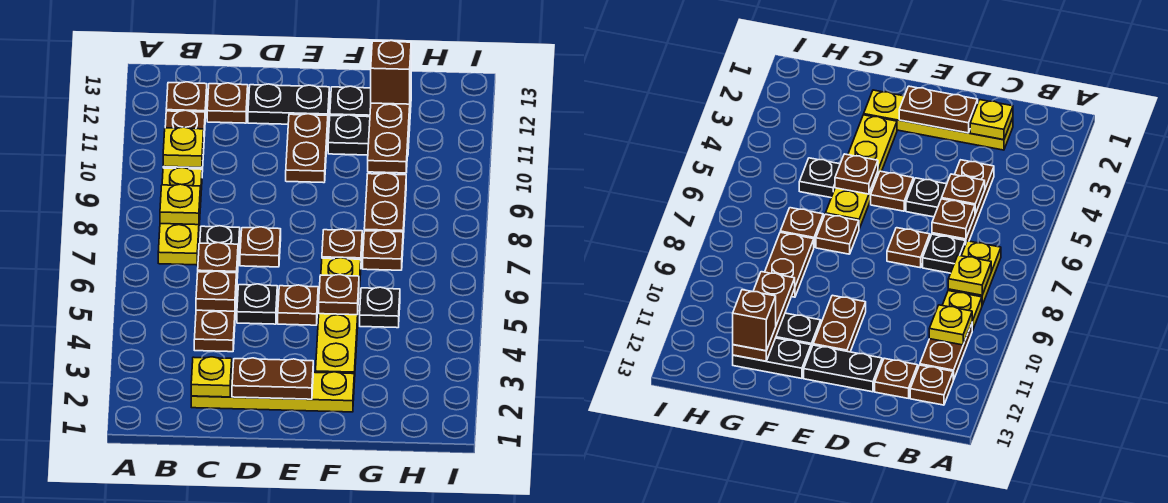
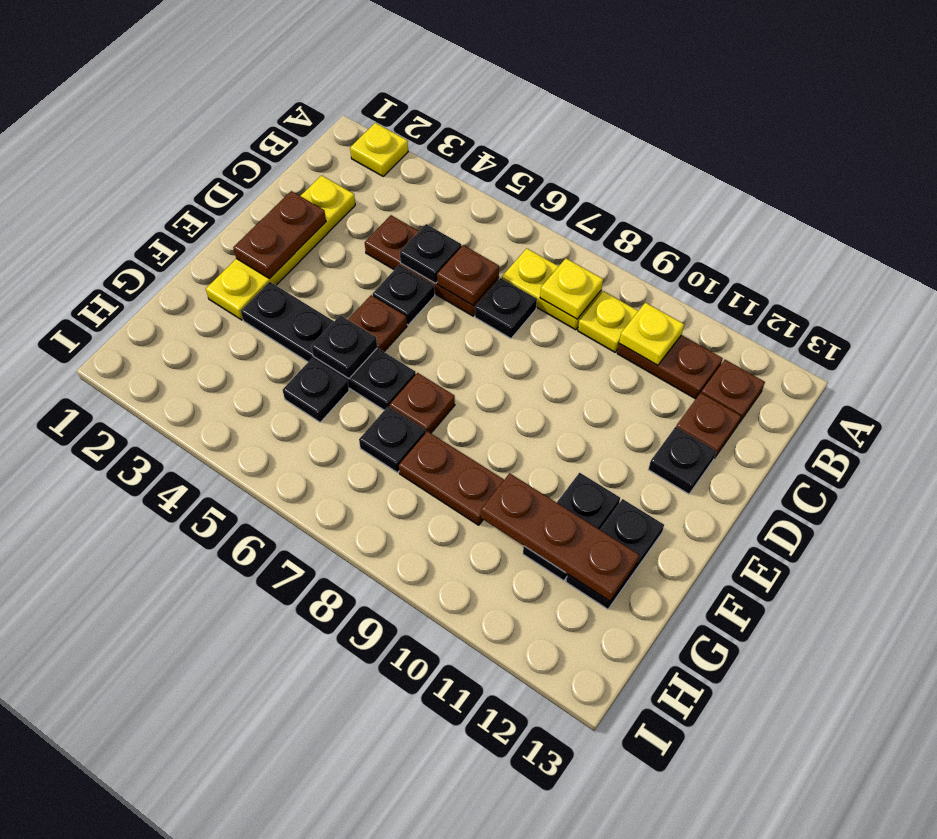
yellow plate C2 level 2 -> yellow plate A2 level 1
brown plate C5 level 2 -> black plate C5 level 2
brown plate D7 level 1 -> none
black plate D12:E12 level 1 -> black plate D12 level 1
brown plate E10:E11 level 1 -> none
yellow plate F3:F6 level 1 -> black plate F3:F6 level 1
brown plate F5 level 2 -> black plate F5 level 2
brown plate G7 level 1 -> black plate G7 level 1
brown brick G12 level 3 -> none

